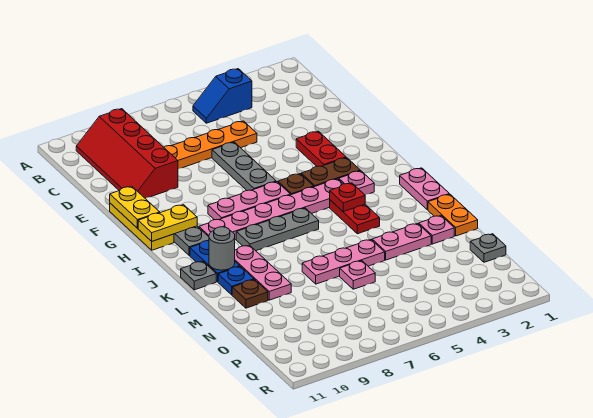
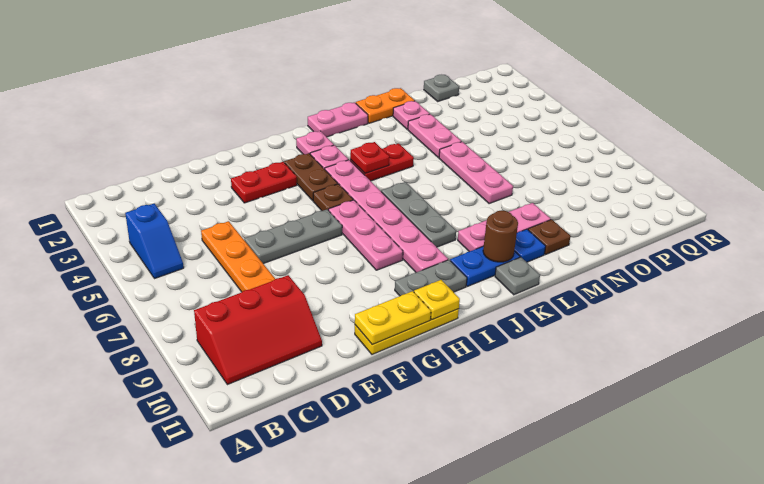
red slope B9:E10 level 1 top 9 -> red slope B9:D10 level 1 top 9
yellow plate H10:H11 level 2 -> yellow plate H11 level 2
grey round brick K10 level 2 -> brown round brick K10 level 2
pink plate N6 level 1 -> pink plate I2 level 1

